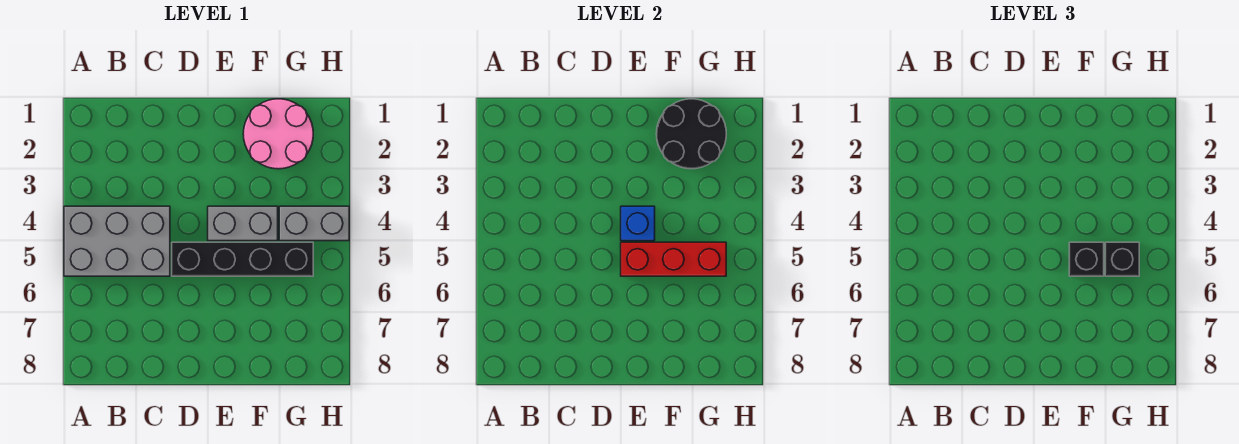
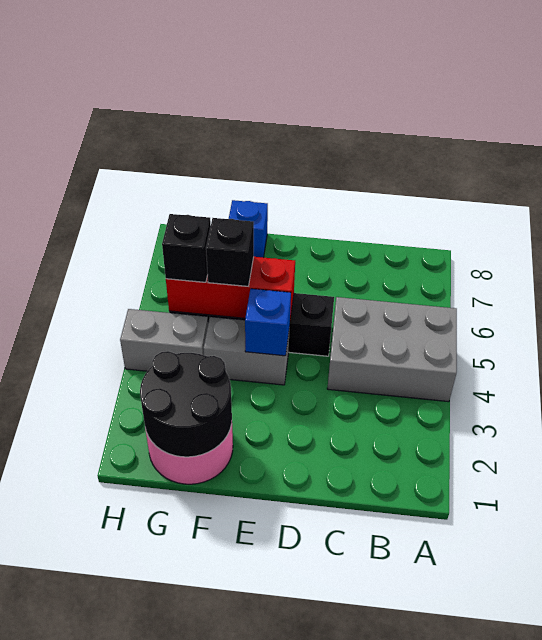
none -> blue brick F8 level 1

